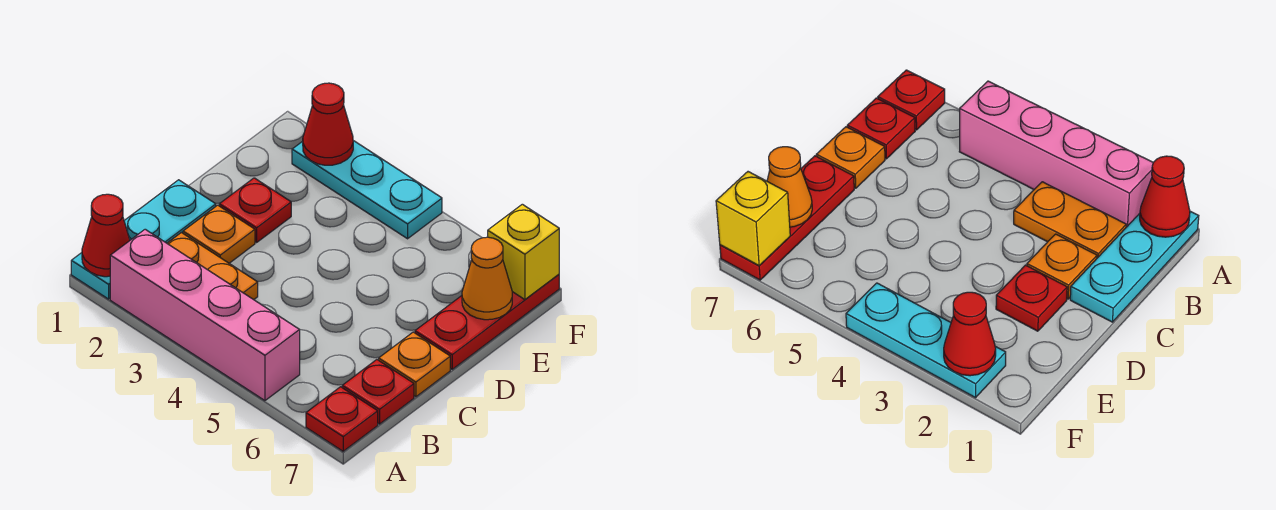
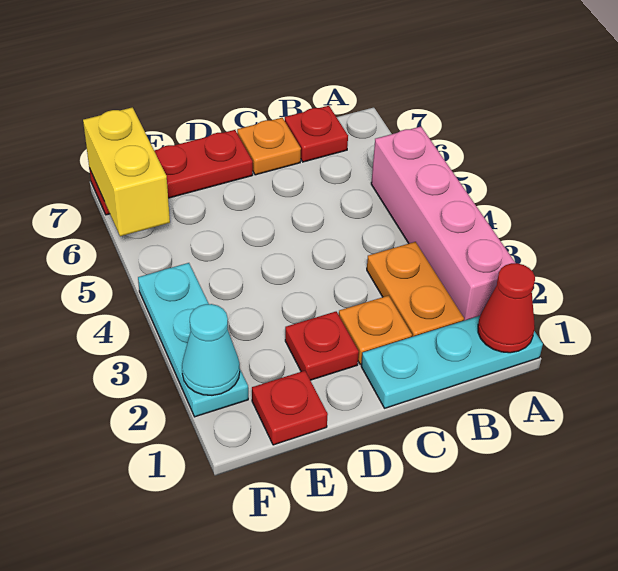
red plate A7 level 1 -> red plate E1 level 1
orange cone E7 level 2 -> none
red cone F2 level 2 -> cyan cone F2 level 2
yellow brick F7 level 2 -> yellow brick F6:F7 level 2

